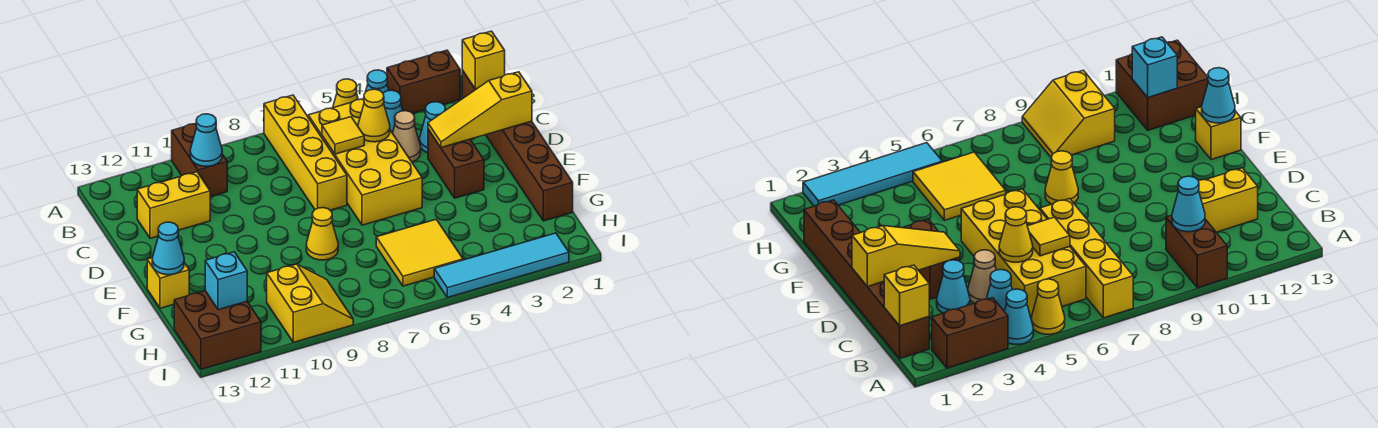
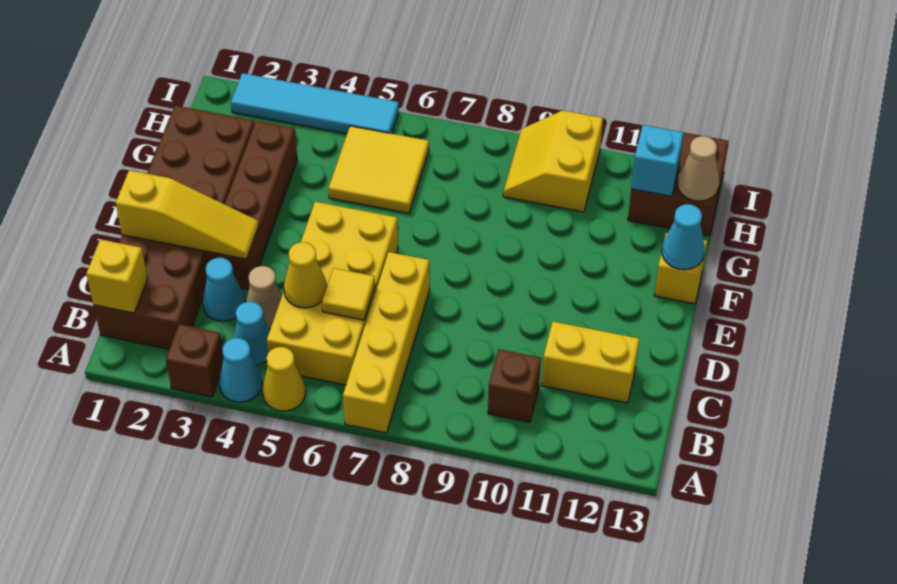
brown brick A2:A3 level 1 -> brown brick A3 level 1
brown brick A10:B10 level 1 -> brown brick B10 level 1
brown brick B1:G1 level 1 -> brown brick B1:G2 level 1
cyan cone B10 level 2 -> none
brown brick D3:E3 level 1 -> brown brick D3:G3 level 1
yellow cone F8 level 1 -> none
none -> tan cone H13 level 2

